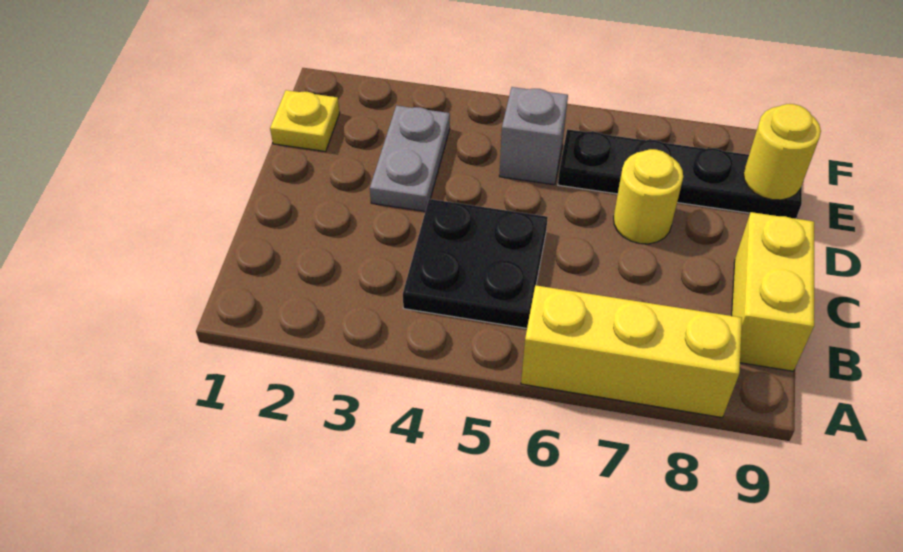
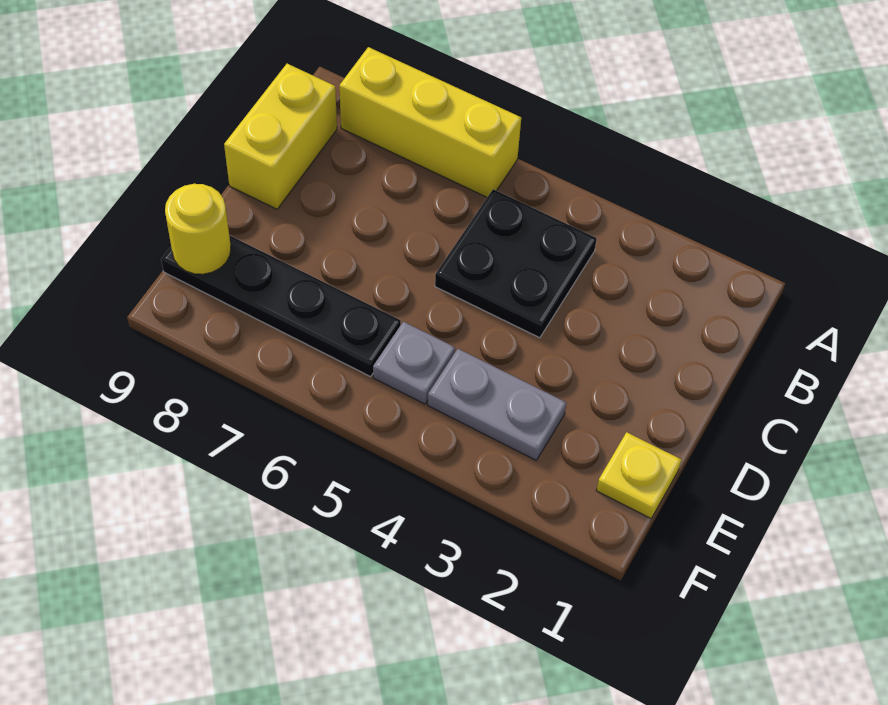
grey plate D3:E3 level 1 -> grey plate E3:E4 level 1
yellow round brick D7 level 1 -> none
grey brick E5 level 1 -> grey plate E5 level 1

